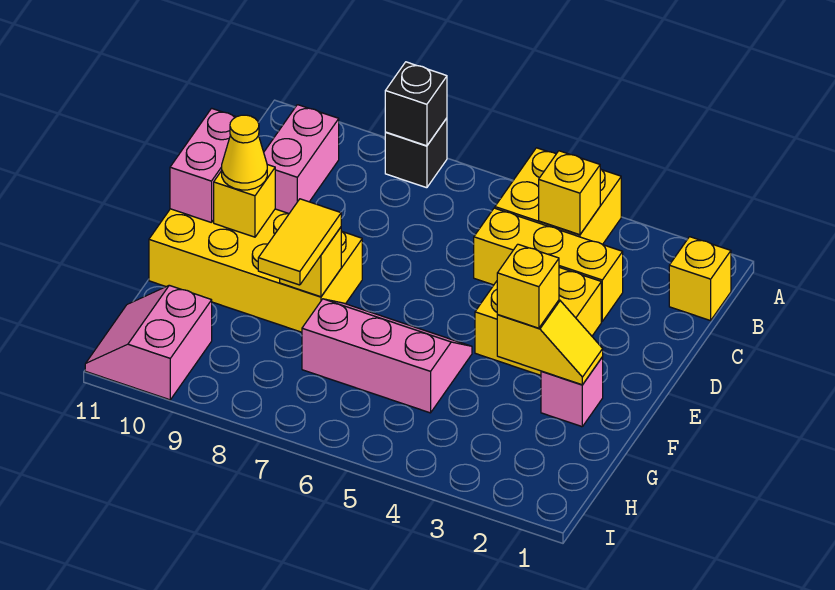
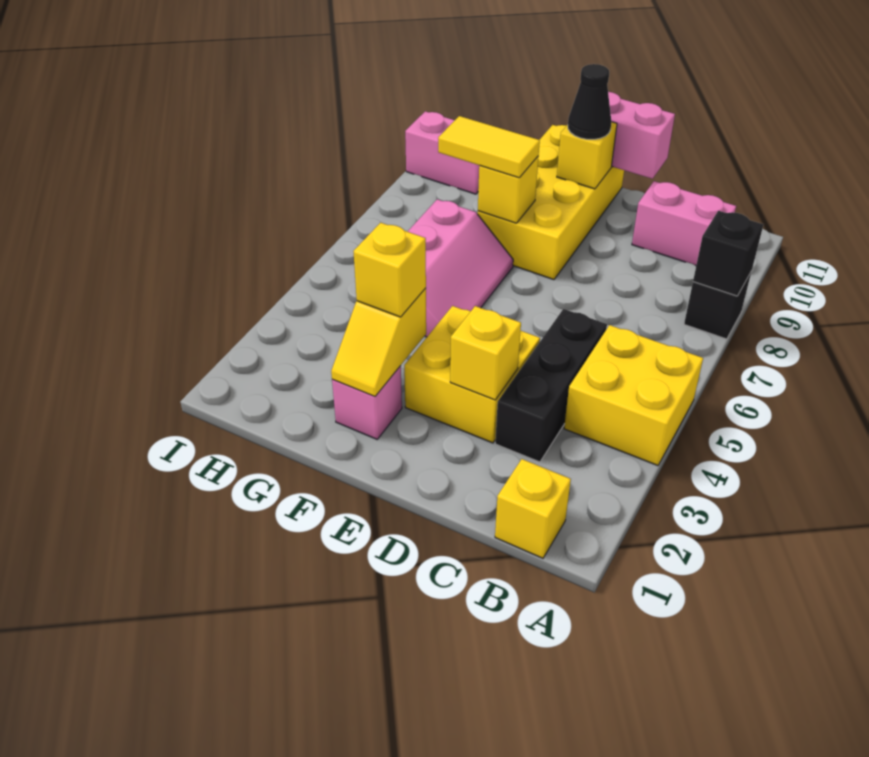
yellow brick B4 level 2 -> yellow brick D3 level 2
yellow brick C3:C5 level 1 -> black brick C3:C5 level 1
yellow cone E10 level 3 -> black cone E10 level 3

